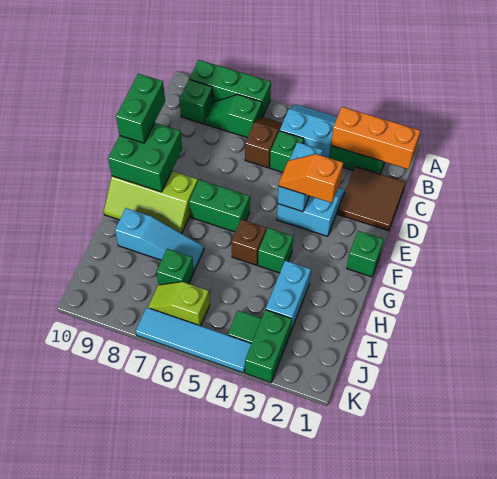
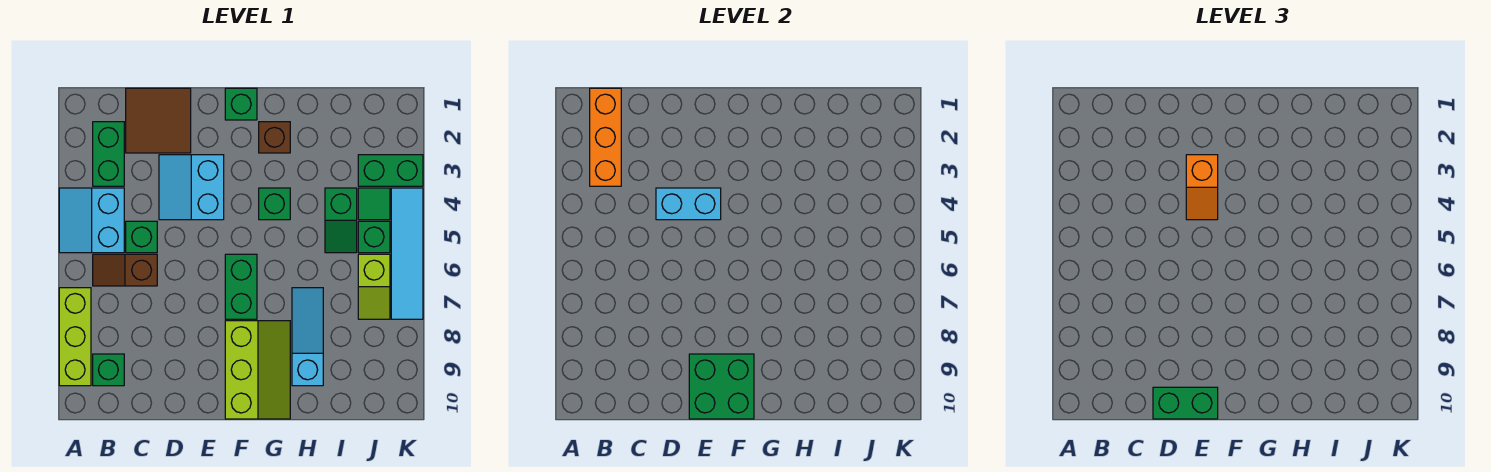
green brick A7:A9 level 1 -> lime brick A7:A9 level 1
green slope B7:B8 level 1 top 7 -> green slope I4:I5 level 1 top 4
brown brick G5 level 1 -> brown brick G2 level 1
cyan brick H3:I3 level 1 -> none
green brick I7 level 1 -> green brick J5 level 1

